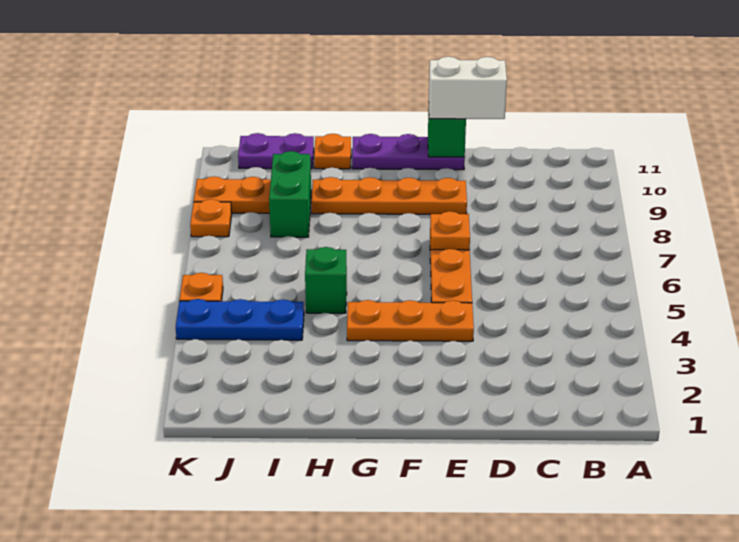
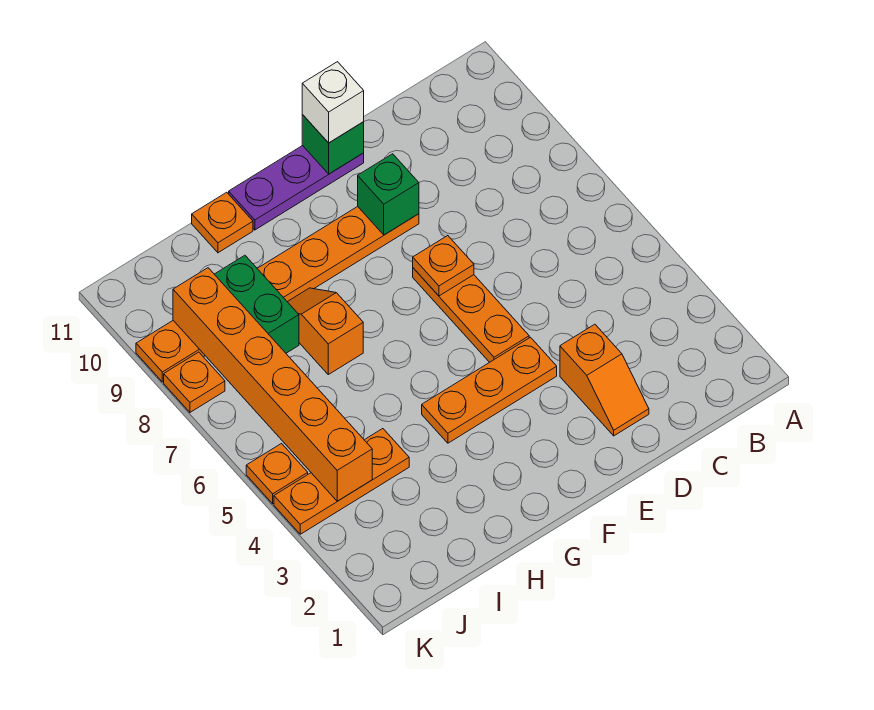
none -> orange slope D2:D3 level 1 top 3
white brick D11:E11 level 3 -> white brick E11 level 3
green brick H5 level 1 -> green brick E9 level 2
none -> orange slope H7:H8 level 1 top 7
blue plate I4:K4 level 1 -> orange plate I4:K4 level 1
purple plate I11:J11 level 1 -> none
none -> orange brick J4:J9 level 2

